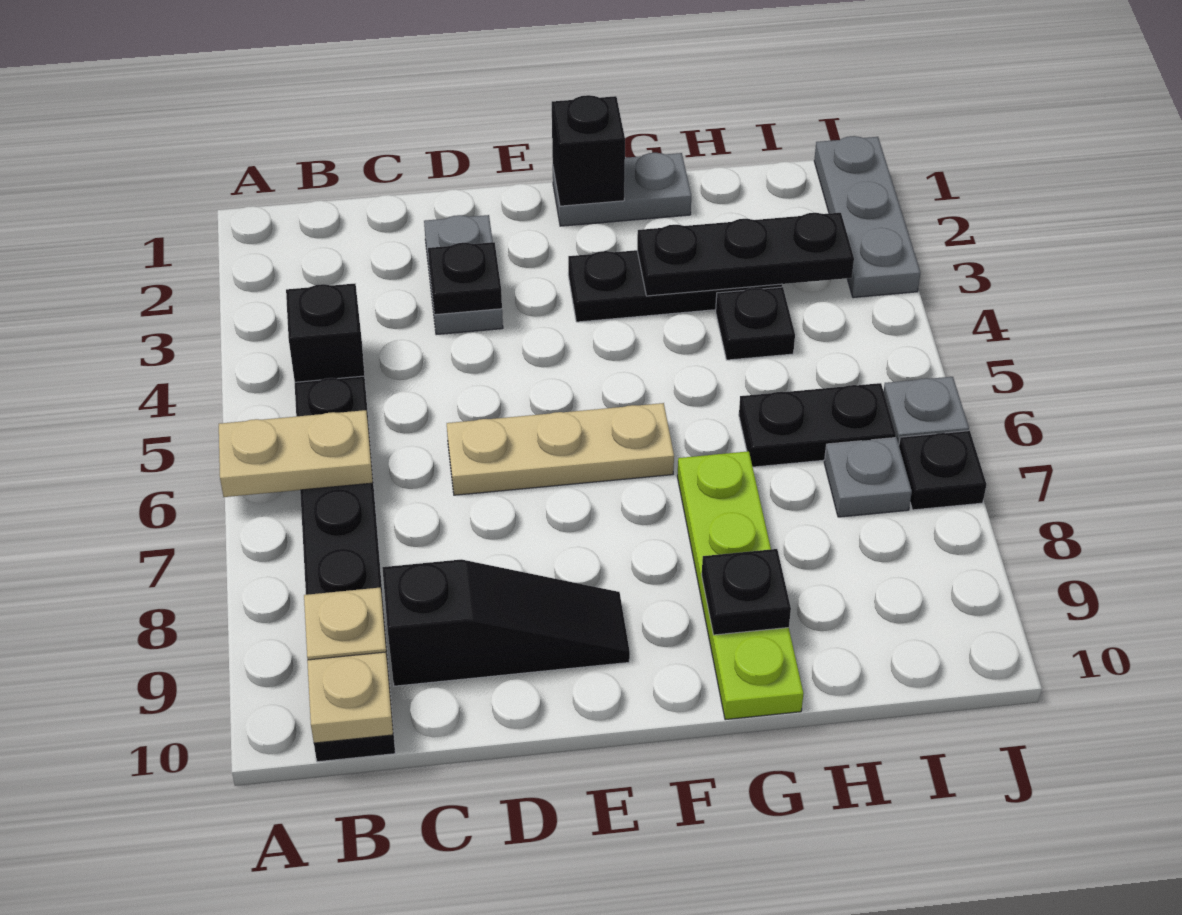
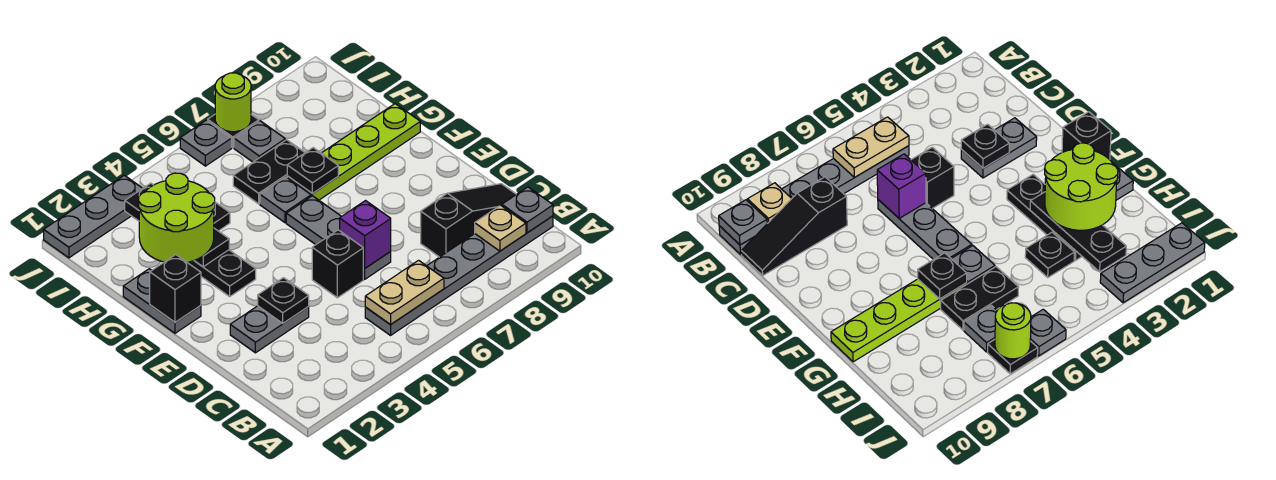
tan plate A6:B6 level 2 -> tan plate B5:B6 level 2
black brick B4 level 1 -> black brick D5 level 1
black plate B5:B10 level 1 -> grey plate B5:B10 level 1
tan plate B10 level 2 -> grey plate B10 level 2
black slope C9:E9 level 1 top C -> black slope C8:C10 level 1 top 8
tan plate D6:F6 level 1 -> grey plate D6:F6 level 1
none -> purple brick D6 level 2
none -> lime round brick G2:H3 level 3
none -> grey plate G6 level 1
black plate G9 level 2 -> black plate G7 level 2
black plate H6:I6 level 1 -> black plate H6:H7 level 1
none -> lime round brick J7 level 2

